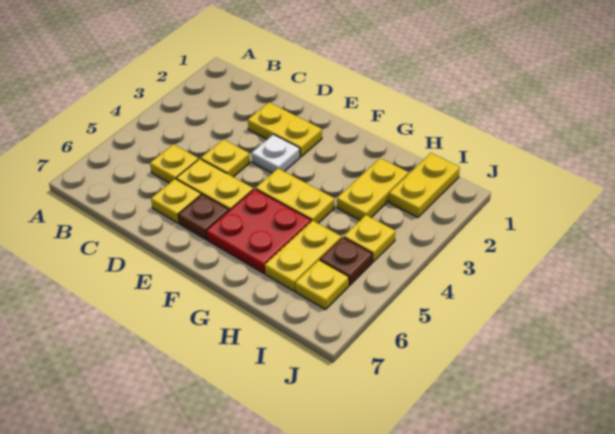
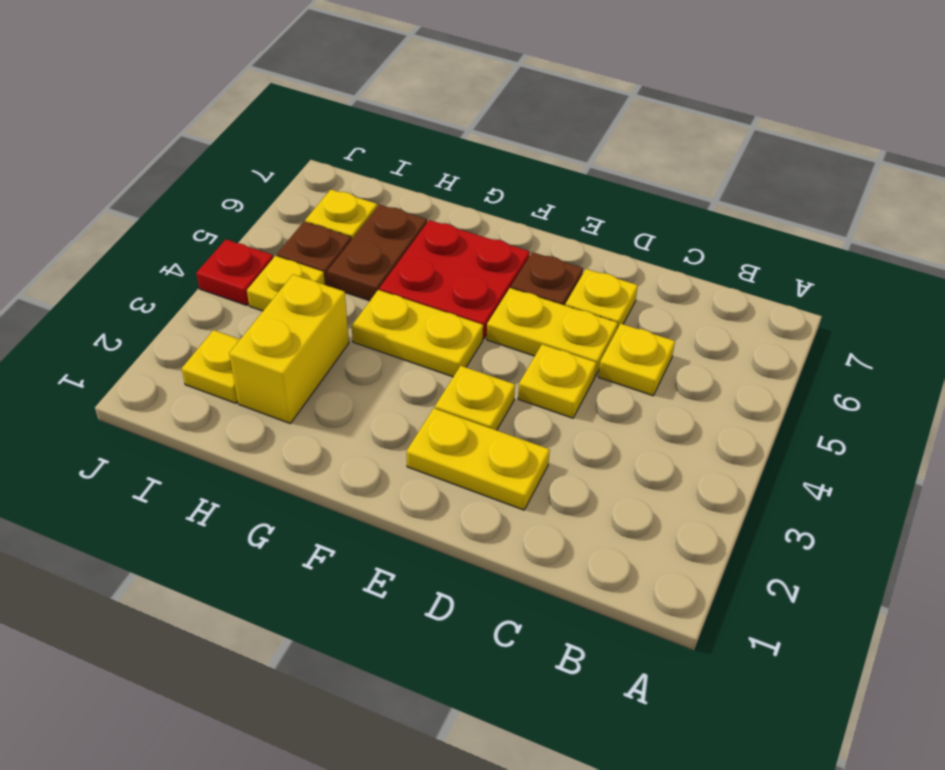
white plate E3 level 1 -> yellow plate E3 level 1
yellow plate H2:H3 level 1 -> yellow brick H2:H3 level 1
yellow plate H5:H6 level 1 -> brown plate H5:H6 level 1
yellow plate I1:I2 level 1 -> yellow plate I2 level 1
none -> red plate J4 level 1

